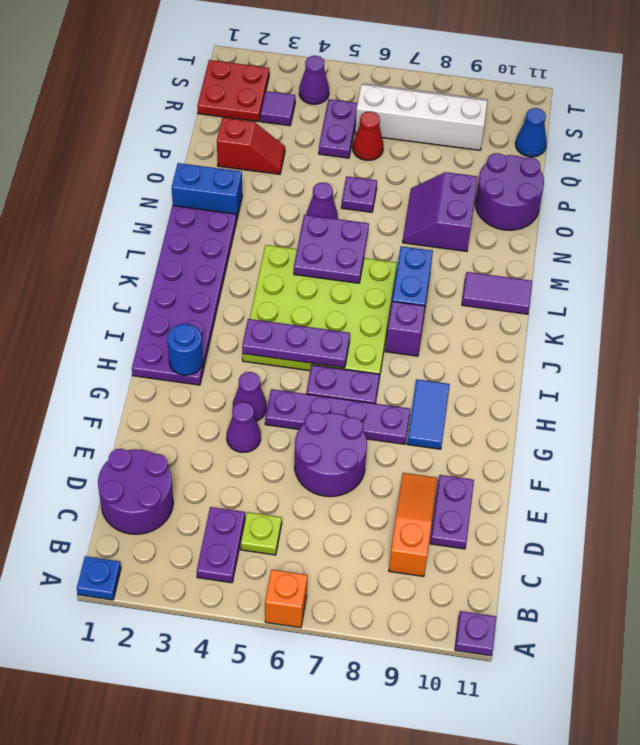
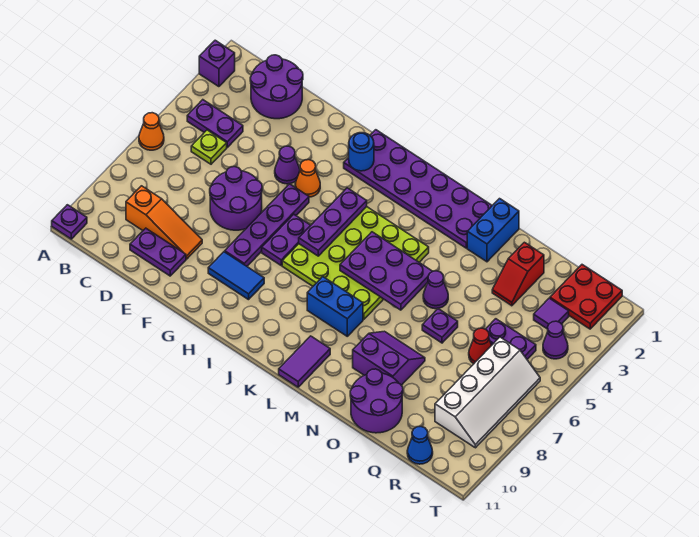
blue plate A1 level 1 -> none
orange brick A6 level 1 -> orange cone A6 level 1
purple cone G4 level 1 -> orange cone G4 level 1
purple brick J8 level 1 -> purple brick A2 level 1
purple plate L5:M6 level 2 -> purple plate K5:M6 level 2

